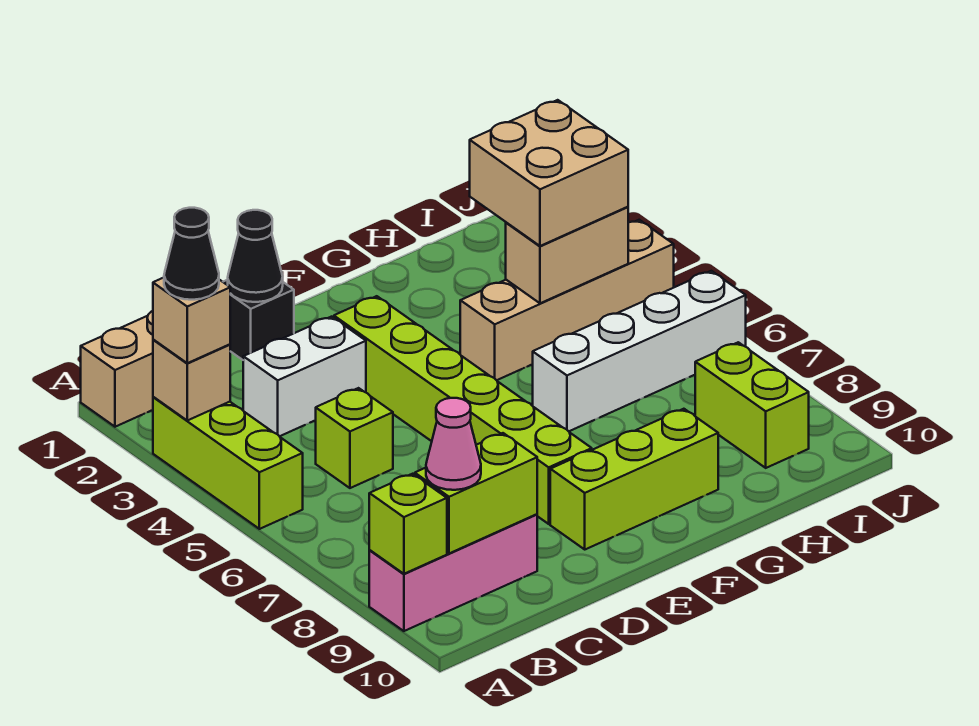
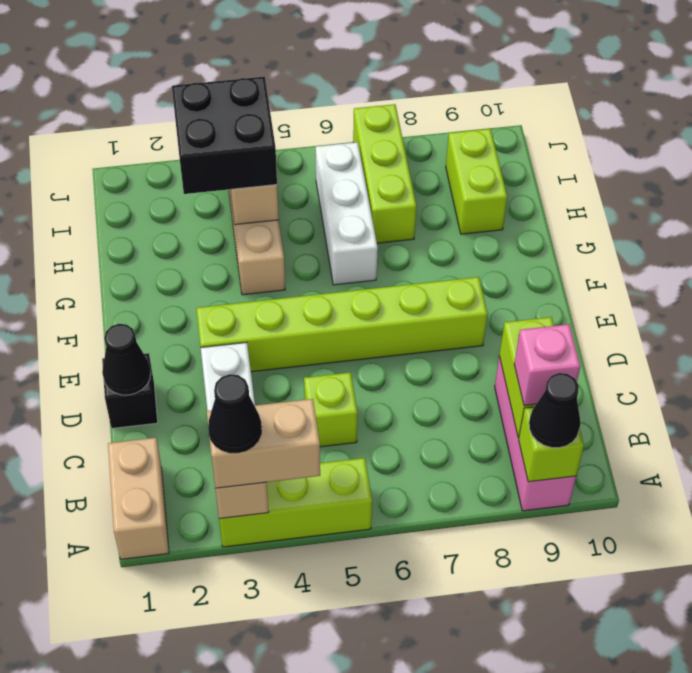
tan brick A3 level 3 -> tan brick A3:A4 level 3
none -> black cone A9 level 3
pink cone B9 level 3 -> pink brick B9 level 3
lime brick E9:G9 level 1 -> lime brick H7:J7 level 1
white brick G6:J6 level 1 -> white brick G6:I6 level 1
tan brick H3:I4 level 3 -> black brick H3:I4 level 3
lime brick I8:I9 level 1 -> lime brick H9:I9 level 1

